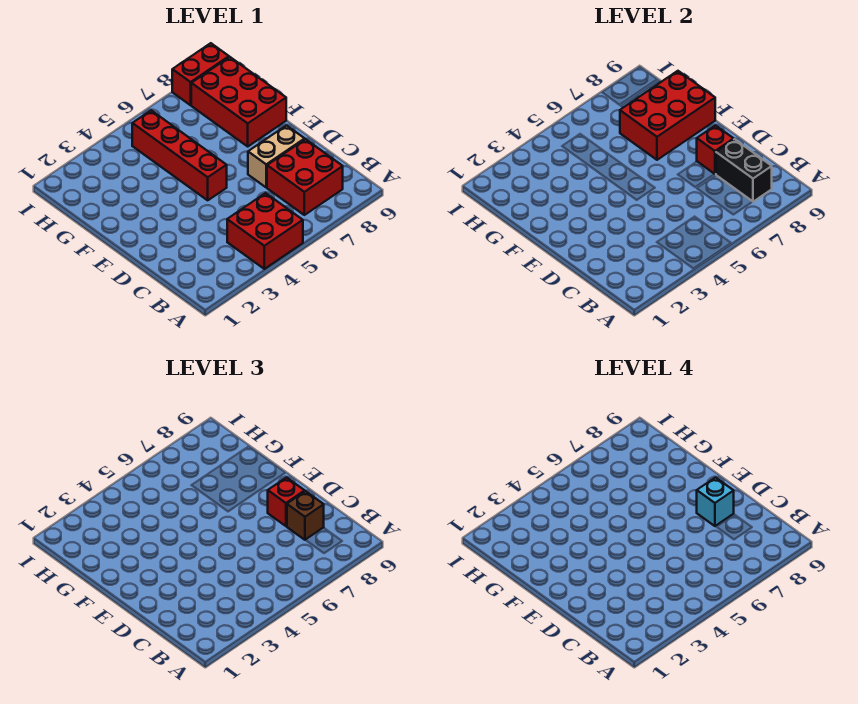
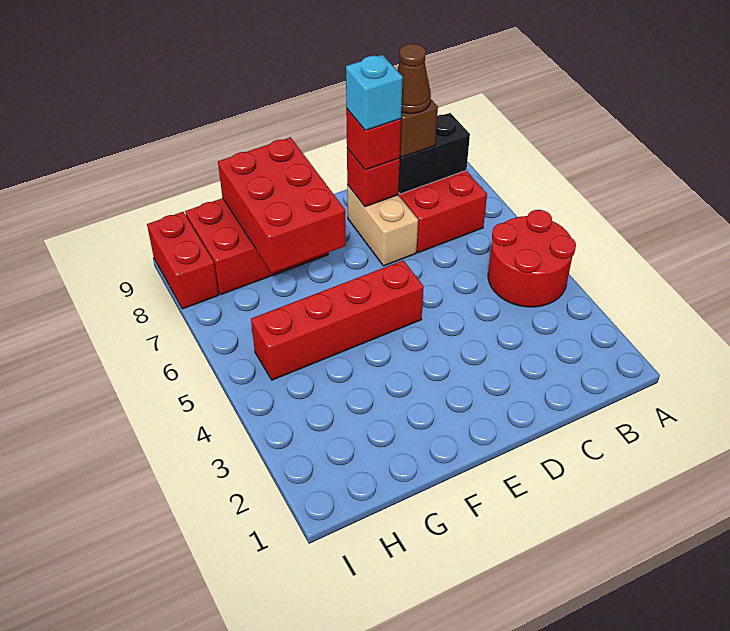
red brick A4:B5 level 1 -> red round brick A4:B5 level 1
none -> brown cone C8 level 4

